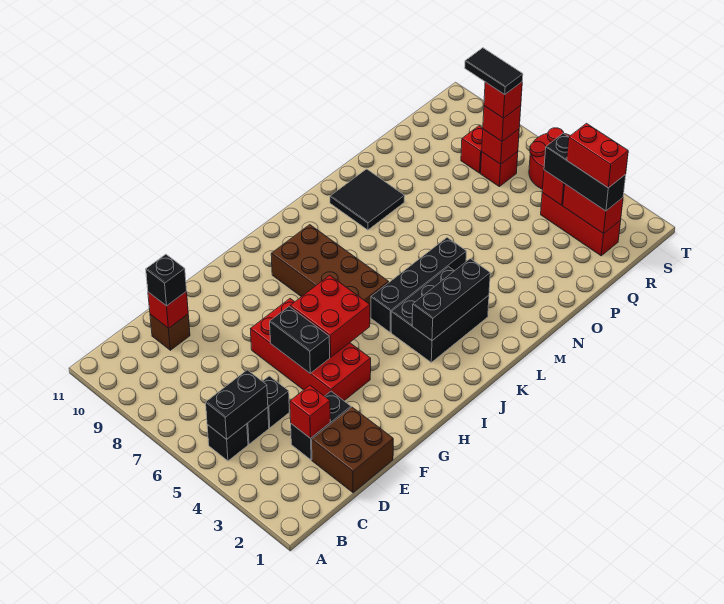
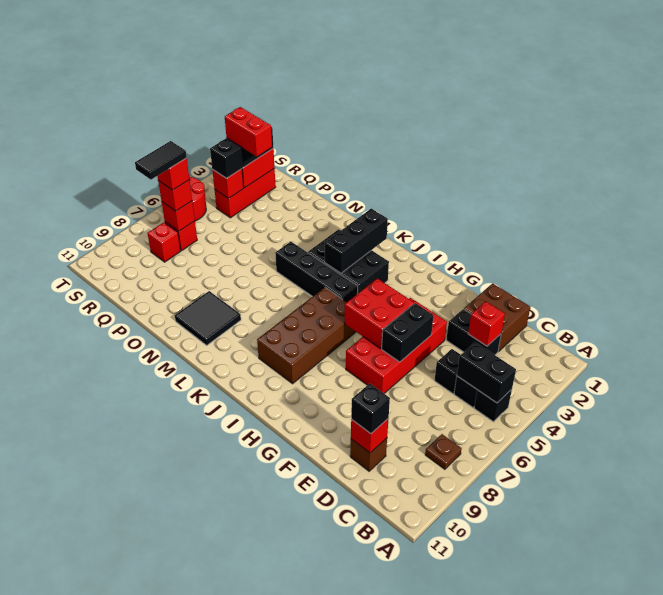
none -> brown plate B8 level 1
black brick J3:L3 level 2 -> black brick K2:K4 level 2
red brick R2:R3 level 4 -> red brick Q3:R3 level 4

